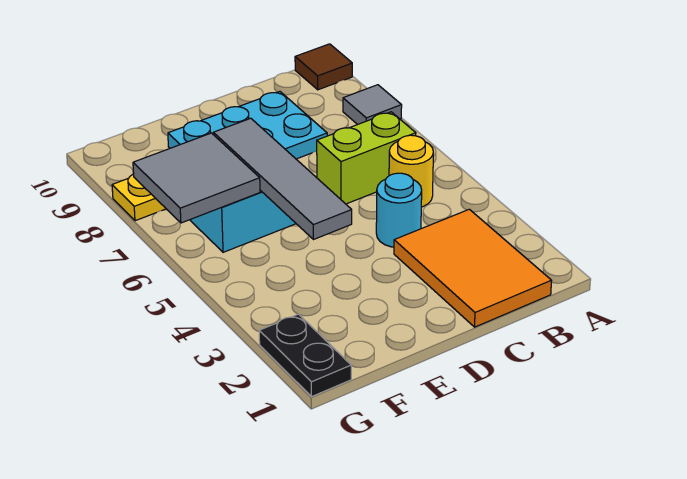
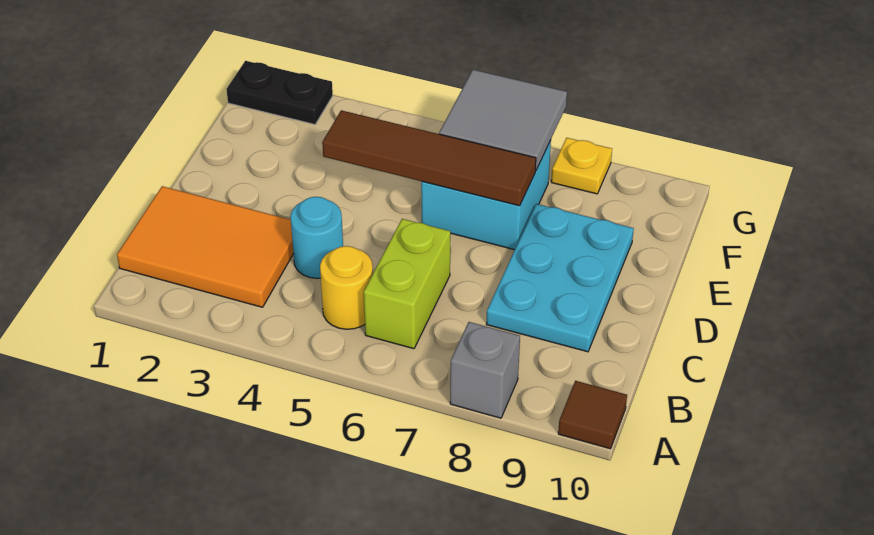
grey tile A8 level 1 -> grey brick A8 level 1
grey tile E4:E7 level 2 -> brown tile E4:E7 level 2

